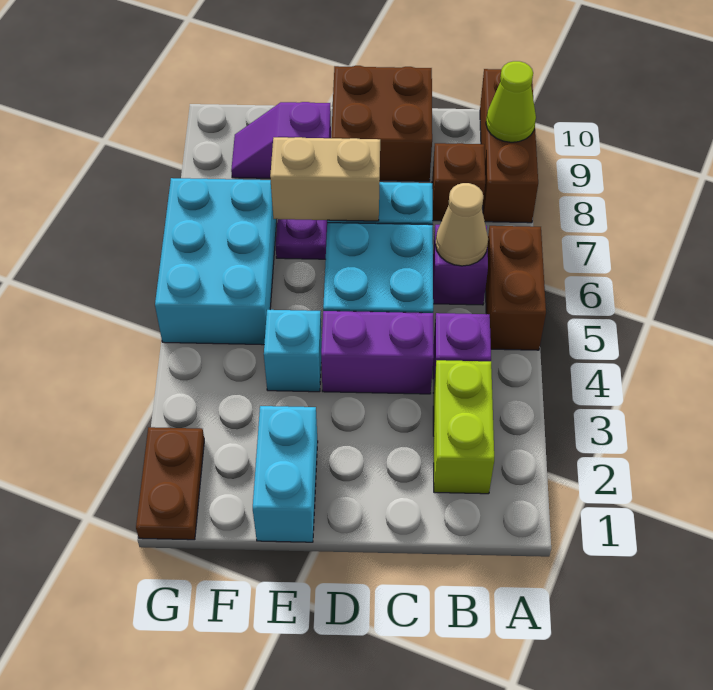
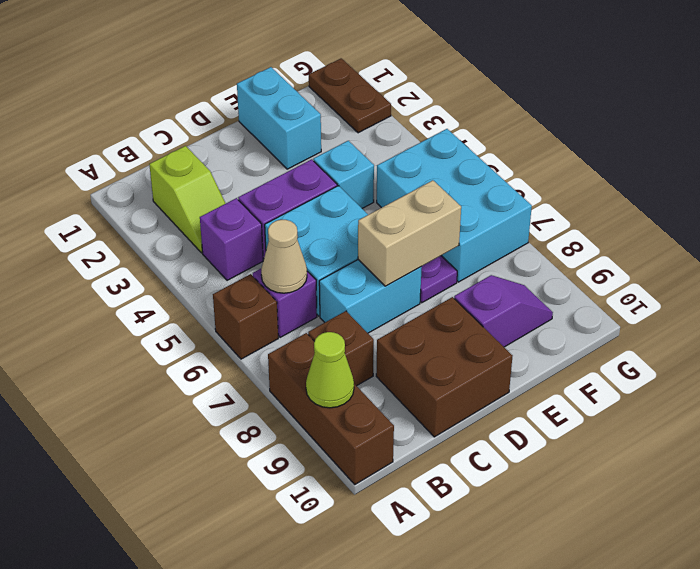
brown brick A5:A6 level 1 -> brown brick A6 level 1
lime brick B2:B3 level 1 -> lime slope B2:B3 level 1 top 2

